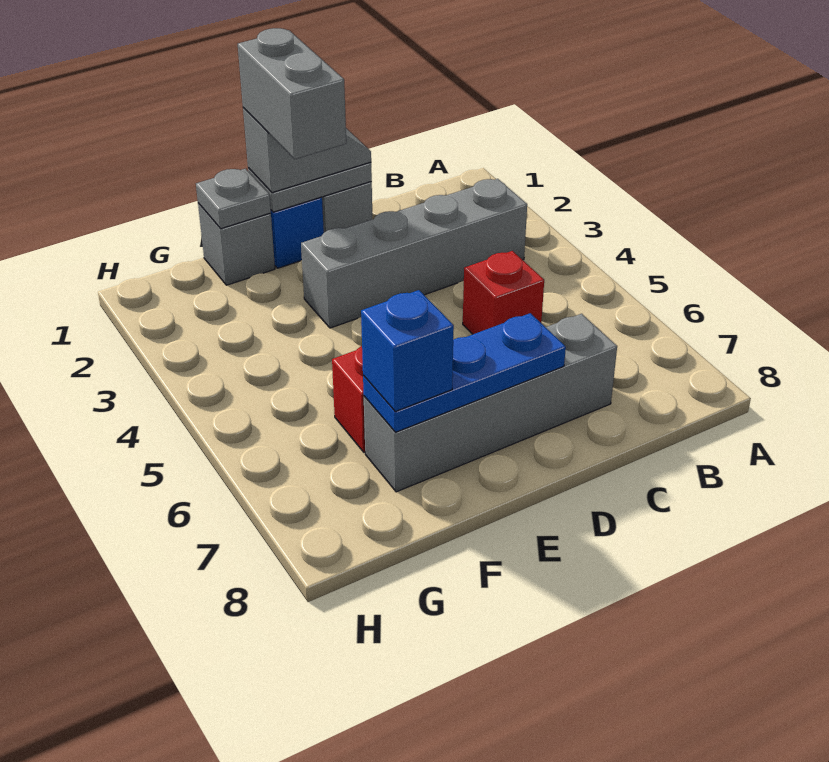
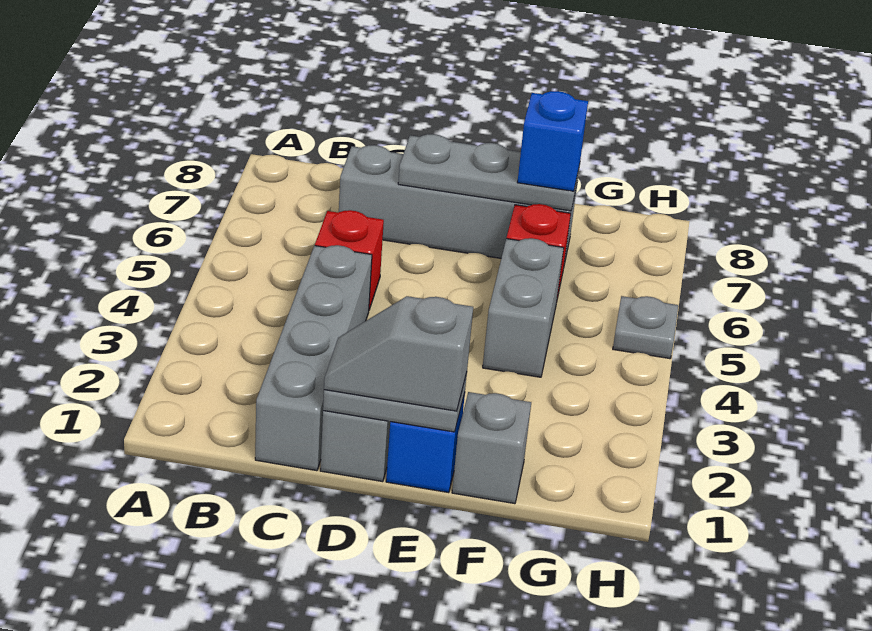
grey brick B3:E3 level 1 -> grey brick C1:C4 level 1
blue plate D7:F7 level 2 -> grey plate D7:F7 level 2
grey brick E1:E2 level 4 -> grey brick F4:F5 level 1
grey plate F1 level 2 -> grey plate H5 level 1

